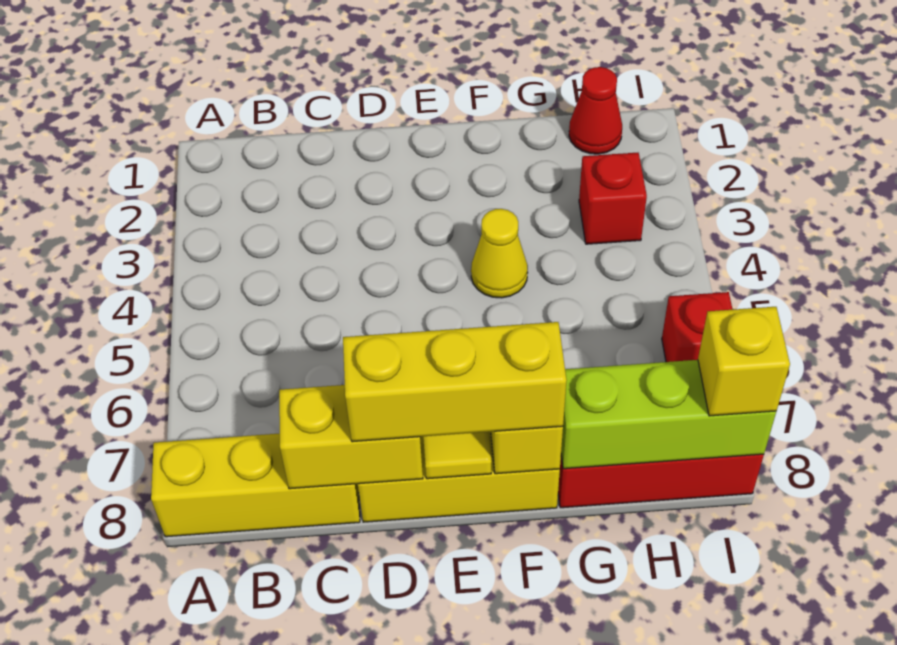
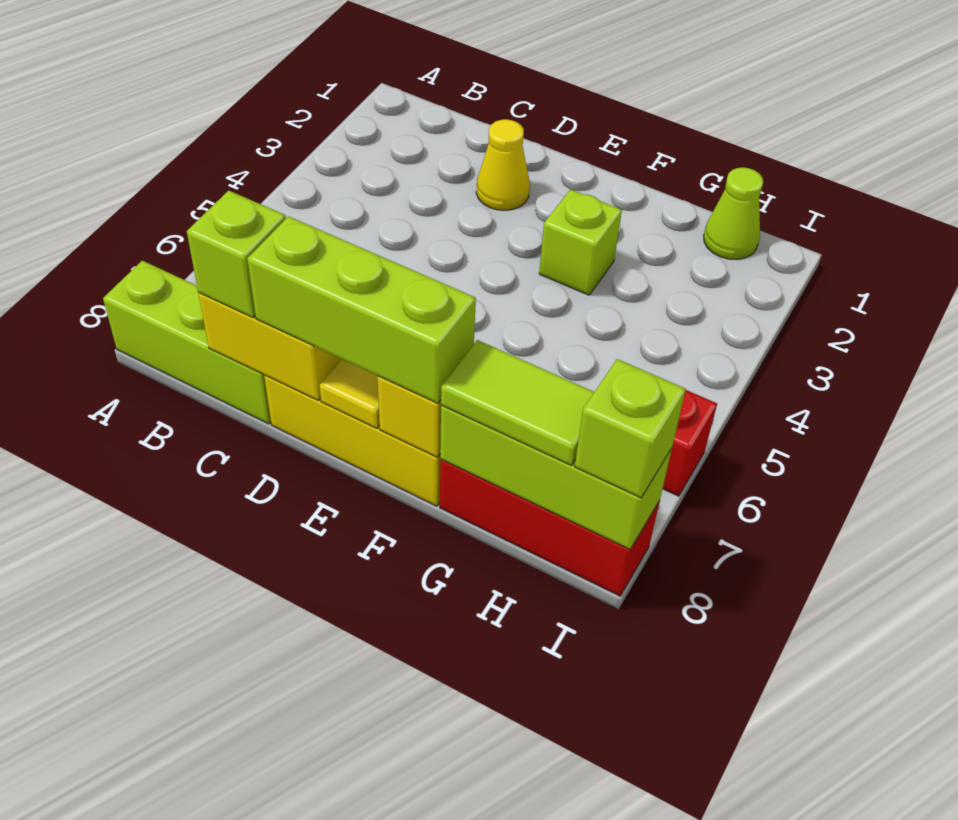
yellow brick A8:C8 level 1 -> lime brick A8:C8 level 1
none -> lime brick C8 level 3
yellow brick D8:F8 level 3 -> lime brick D8:F8 level 3
none -> lime brick F3 level 1
yellow cone F4 level 1 -> yellow cone D2 level 1
none -> lime tile G8:H8 level 3
red cone H1 level 1 -> lime cone H1 level 1
red brick H3 level 1 -> none
yellow brick I8 level 3 -> lime brick I8 level 3

